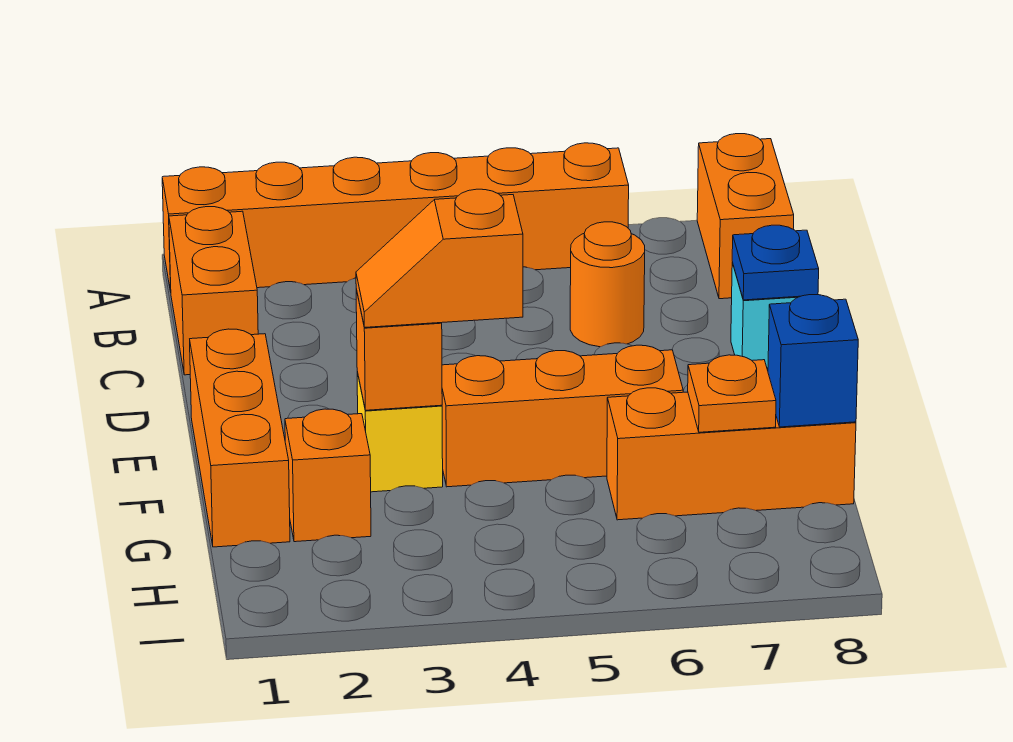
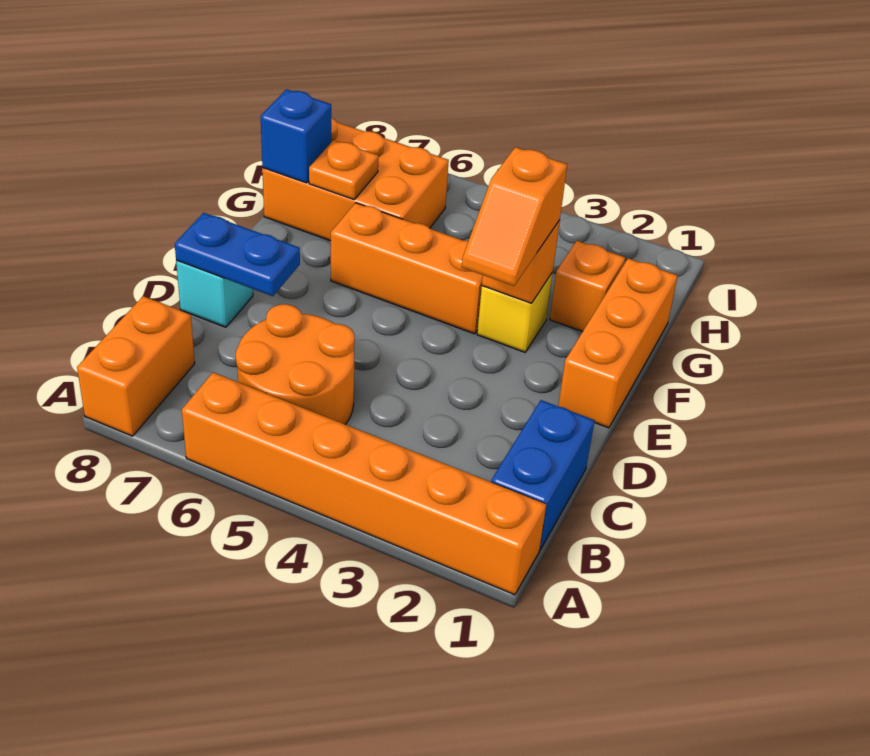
orange brick B1:C1 level 1 -> blue brick B1:C1 level 1
orange round brick C6 level 1 -> orange round brick B5:C6 level 1
blue plate D8 level 2 -> blue plate D7:D8 level 2
orange slope F3:F4 level 3 top 4 -> orange slope E3:F3 level 3 top F
orange brick G6:G8 level 1 -> orange brick G6:H8 level 1

